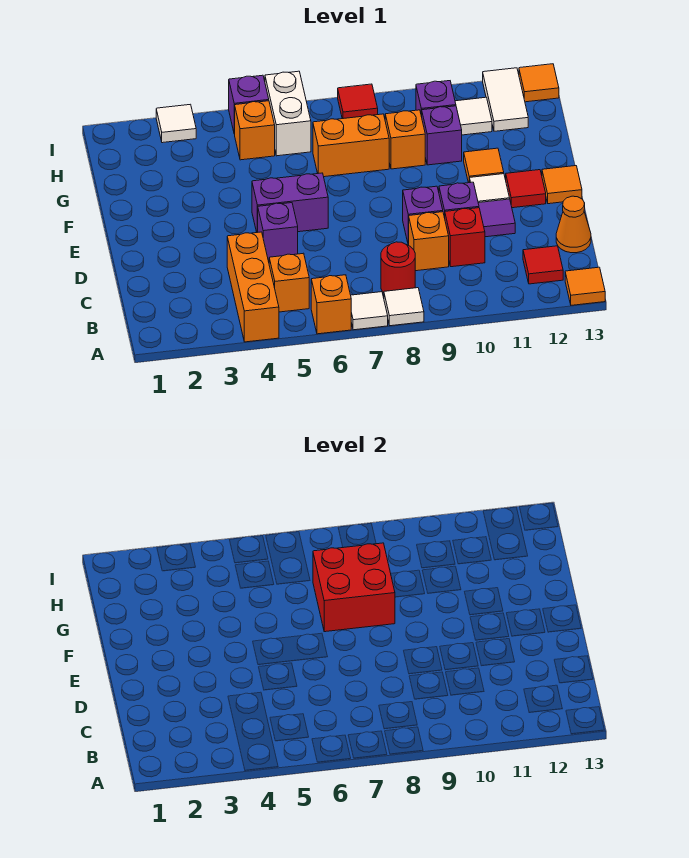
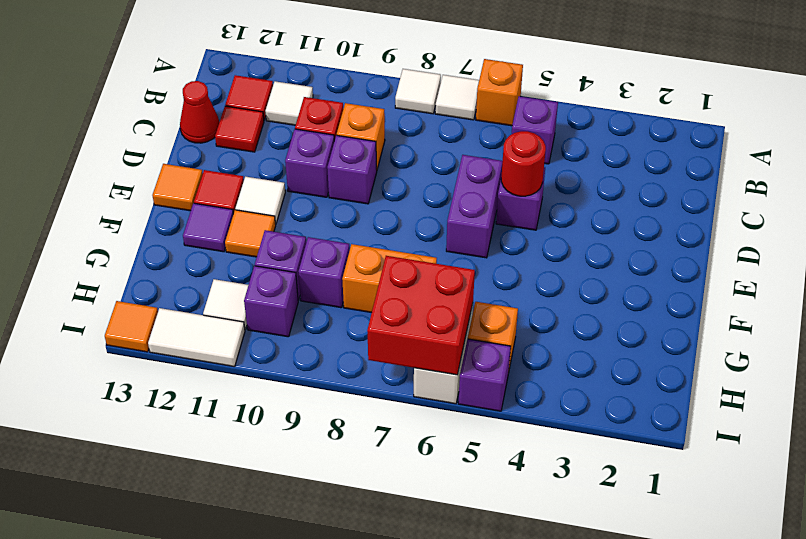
orange brick A4:C4 level 1 -> none
orange tile A13 level 1 -> none
orange brick B5 level 1 -> purple brick B5 level 1
red round brick B8 level 1 -> red round brick D5 level 2
orange cone C13 level 1 -> red cone C13 level 1
purple tile D11 level 1 -> purple tile F12 level 1
purple brick E5:E6 level 1 -> purple brick D6:E6 level 1
red brick F7:G8 level 2 -> red brick H6:I7 level 2
orange brick G9 level 1 -> purple brick G9 level 1
white tile H12:I12 level 1 -> white tile I11:I12 level 1
white tile I3 level 1 -> white tile B11 level 1
red tile I8 level 1 -> red tile C12 level 1

